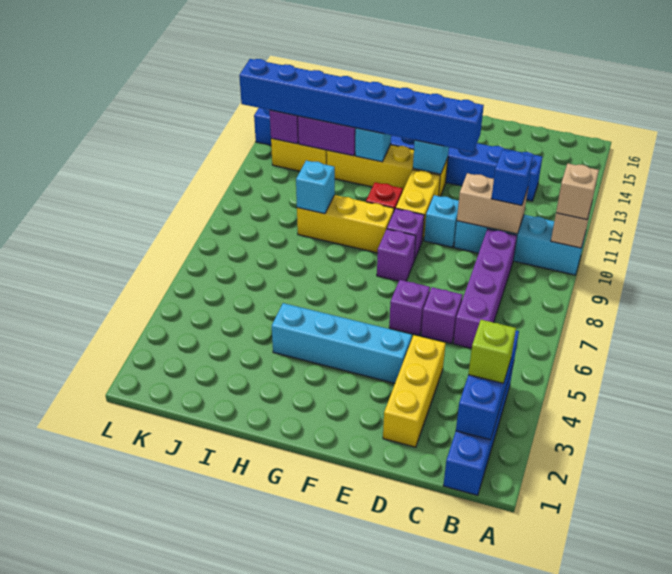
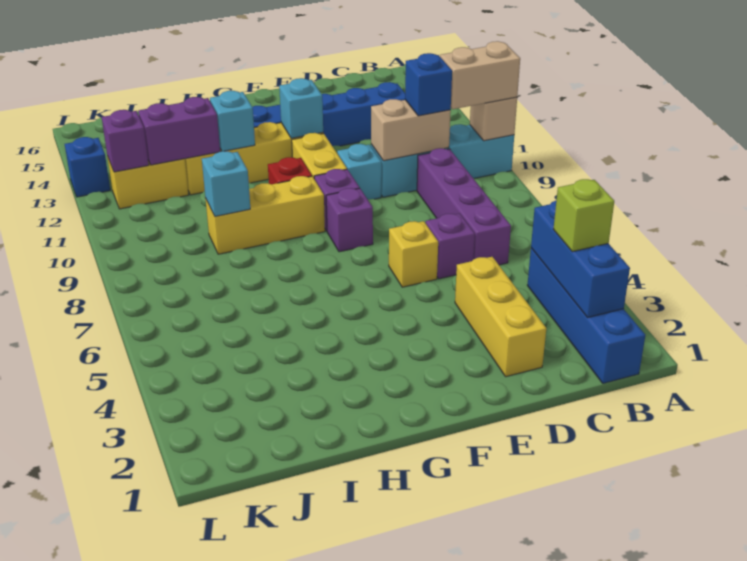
tan brick A10 level 3 -> tan brick A10:B10 level 3
cyan brick E4:H4 level 1 -> none
purple brick E6 level 1 -> yellow brick E6 level 1
blue brick E12:L12 level 3 -> none

